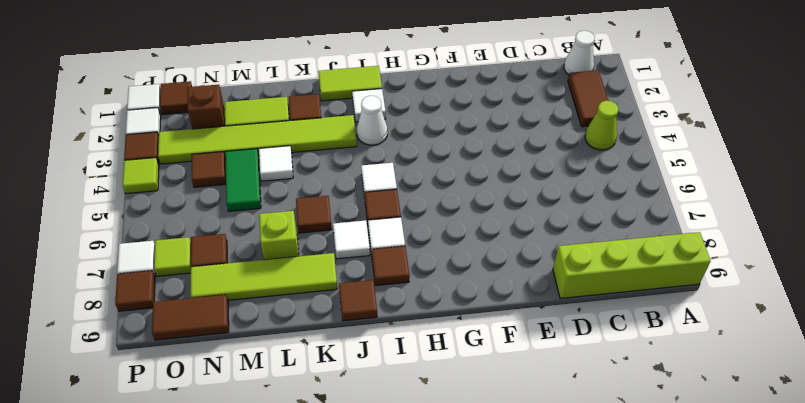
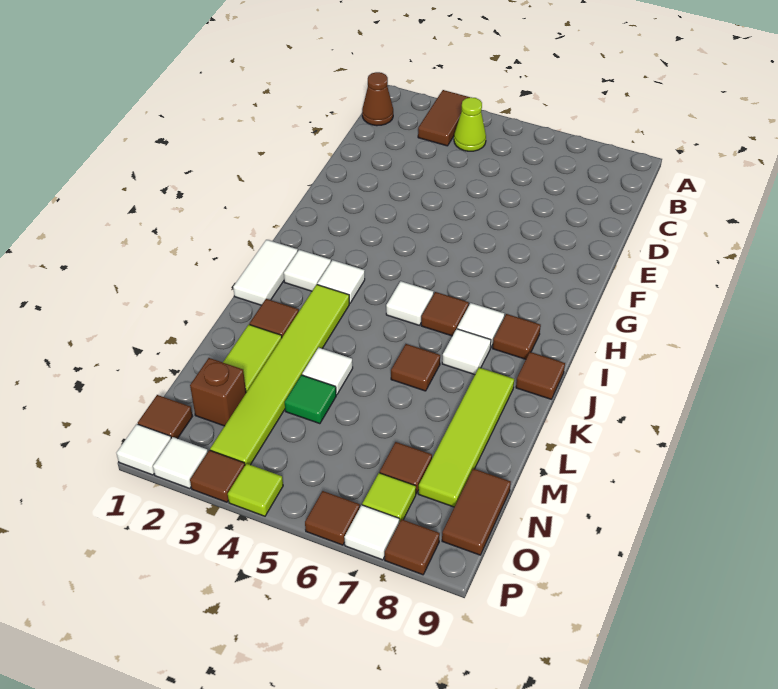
lime brick A9:D9 level 1 -> none
white cone B1 level 1 -> brown cone B1 level 1
brown tile B2:B3 level 1 -> brown tile A3:B3 level 1
lime tile I1:J1 level 1 -> white tile I1:J1 level 1
white cone I3 level 1 -> white tile I3 level 1
lime brick L7 level 1 -> none
green tile M4:M5 level 1 -> green tile M4 level 1
brown tile N4 level 1 -> brown tile P6 level 1

